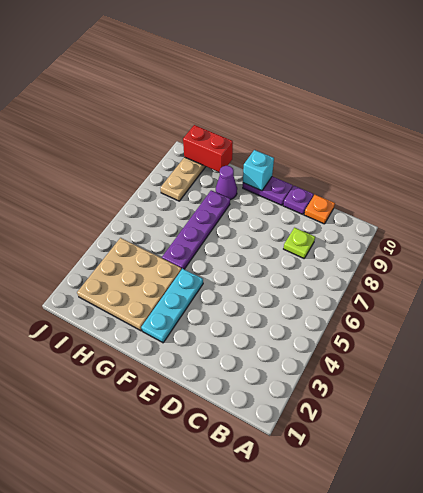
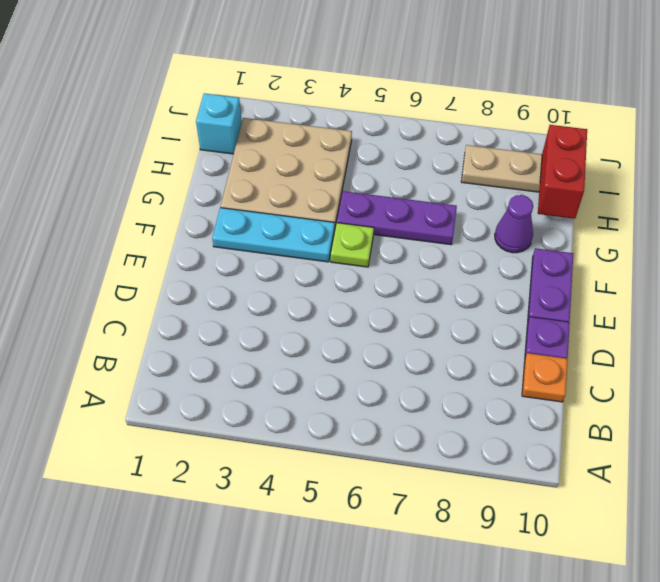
lime plate C8 level 1 -> lime plate F5 level 1
cyan brick F10 level 2 -> cyan brick I1 level 1
purple plate G5:G8 level 1 -> purple plate G5:G7 level 1

